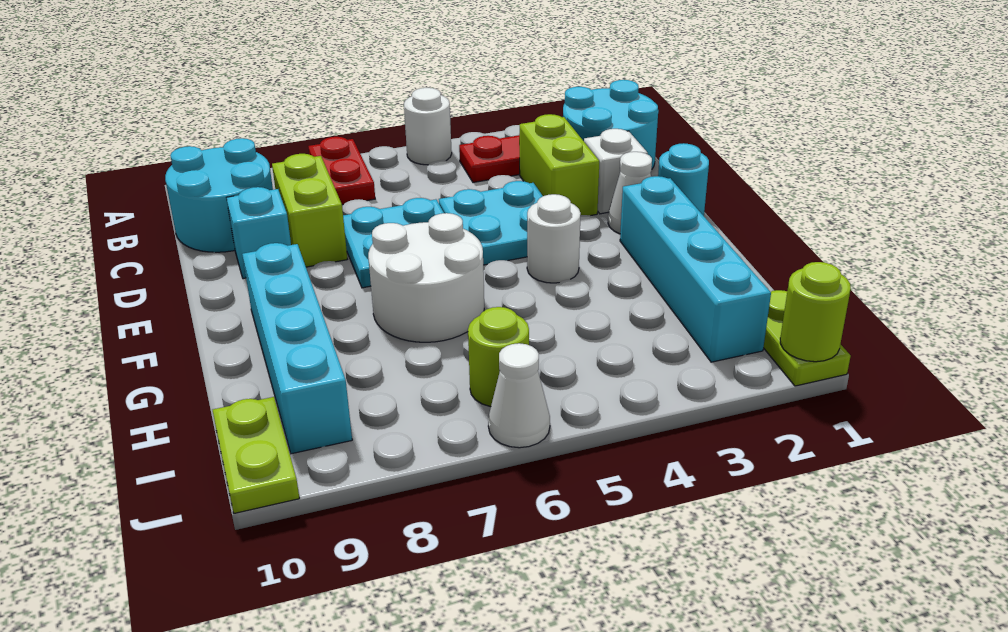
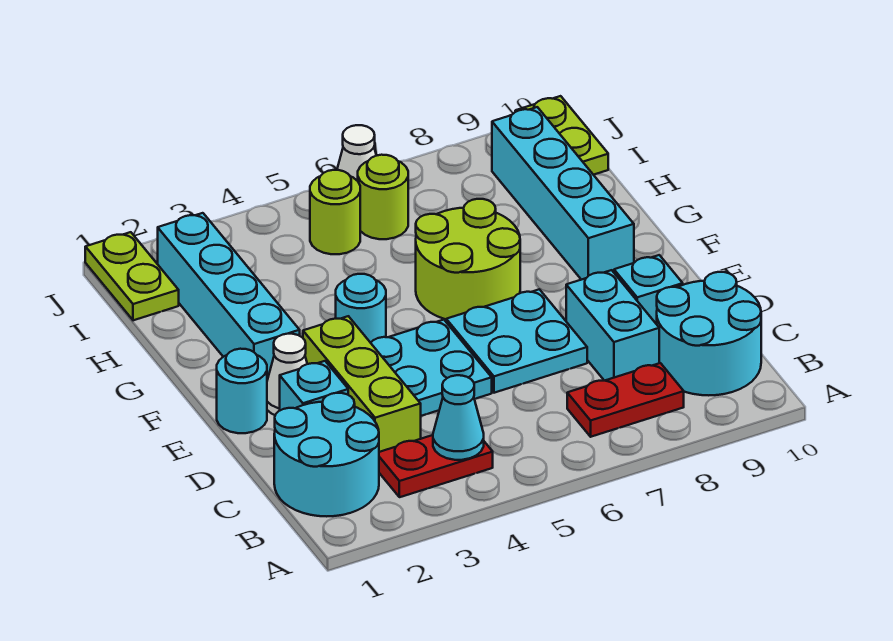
white round brick A5 level 1 -> none
red plate A7:B7 level 1 -> red plate B7:B8 level 1
none -> cyan cone B4 level 2
lime brick C3:D3 level 1 -> lime brick C3:E3 level 1
lime brick C8:D8 level 1 -> cyan brick C8:D8 level 1
white brick D2 level 1 -> cyan brick D2 level 1
white round brick F4 level 1 -> cyan round brick F4 level 1
white round brick F6:G7 level 1 -> lime round brick F6:G7 level 1
lime round brick J1 level 2 -> lime round brick I5 level 1

